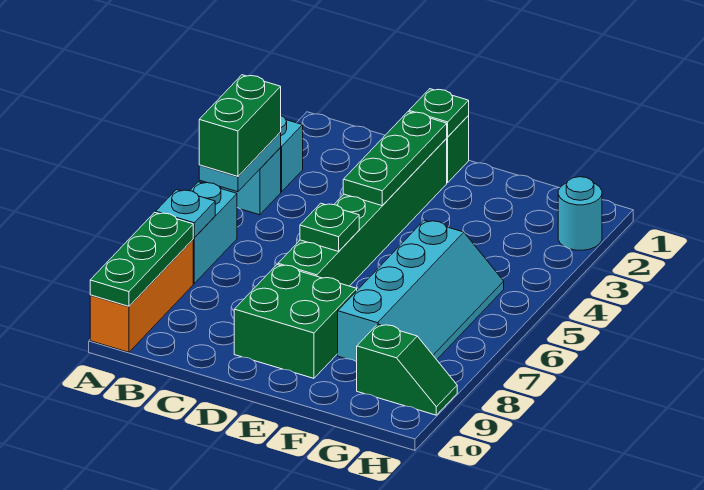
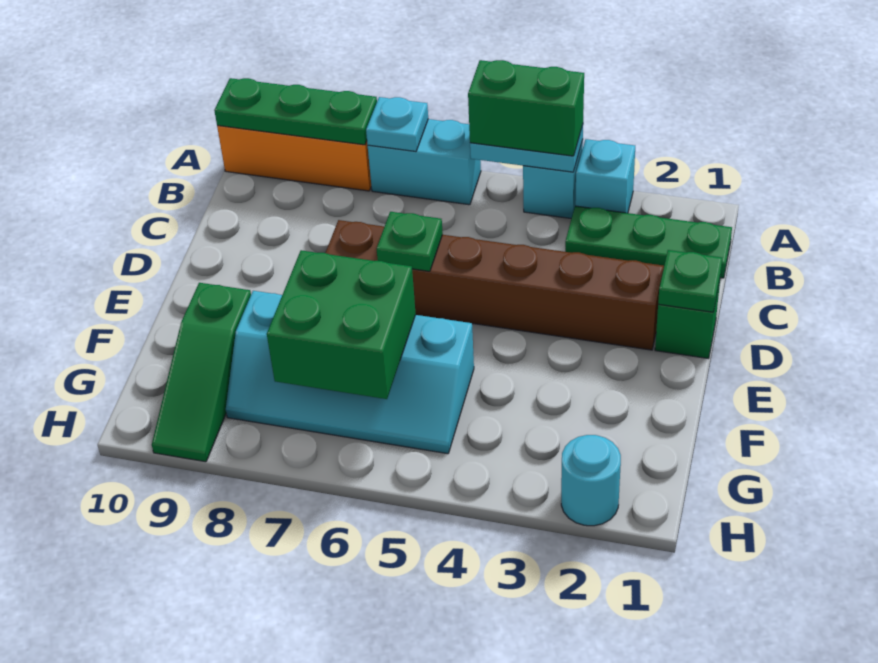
green brick D2:D7 level 1 -> brown brick D2:D7 level 1
green plate D2:D4 level 2 -> green plate B1:B3 level 1
green brick D8:E9 level 1 -> green brick F6:G7 level 2
green slope G9:H9 level 1 top G -> green slope F9:H9 level 1 top F

